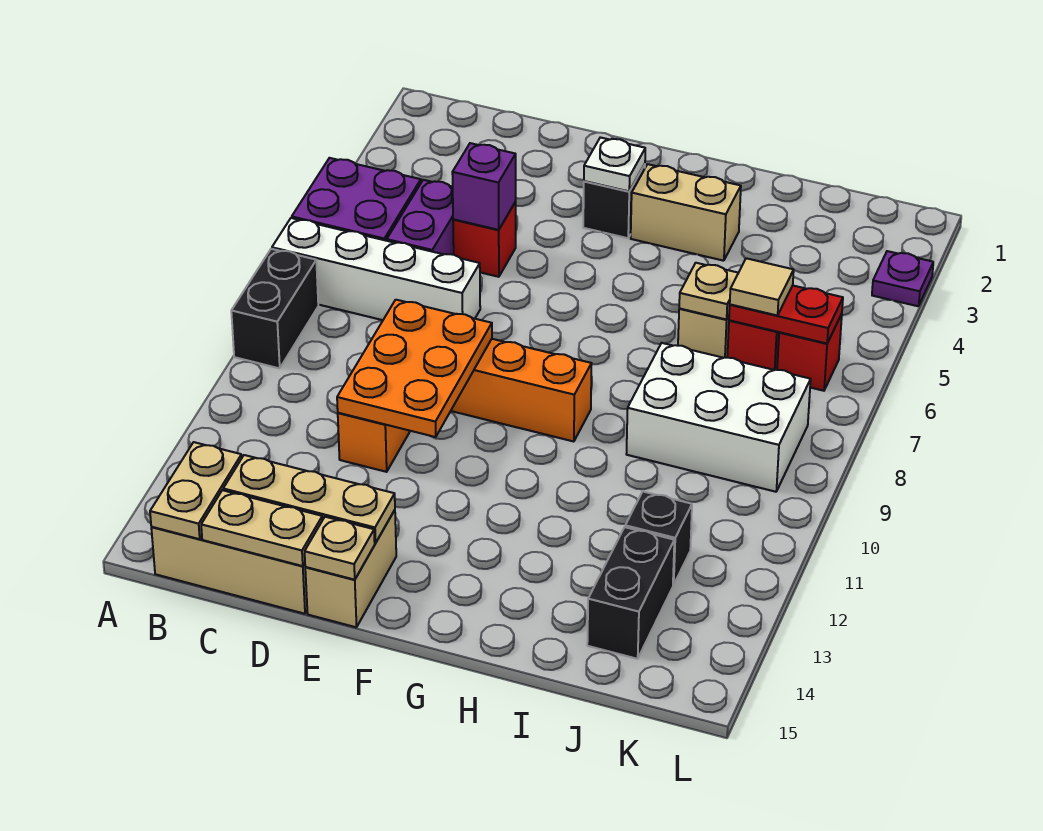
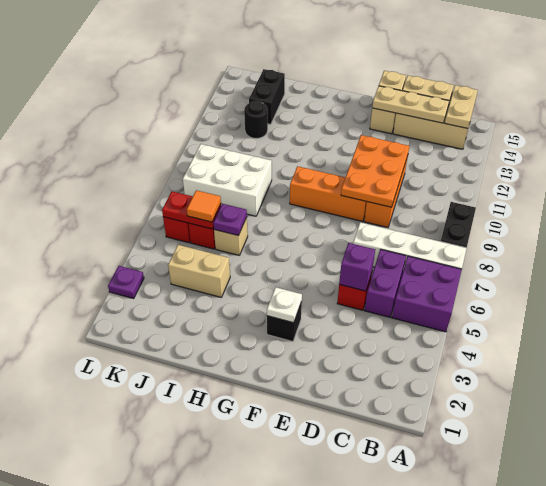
tan brick G3:H3 level 1 -> tan brick I4:J4 level 1
tan plate I6 level 2 -> purple plate I6 level 2
tan tile J6 level 3 -> orange tile J6 level 3
black brick J12 level 1 -> black round brick J12 level 1

